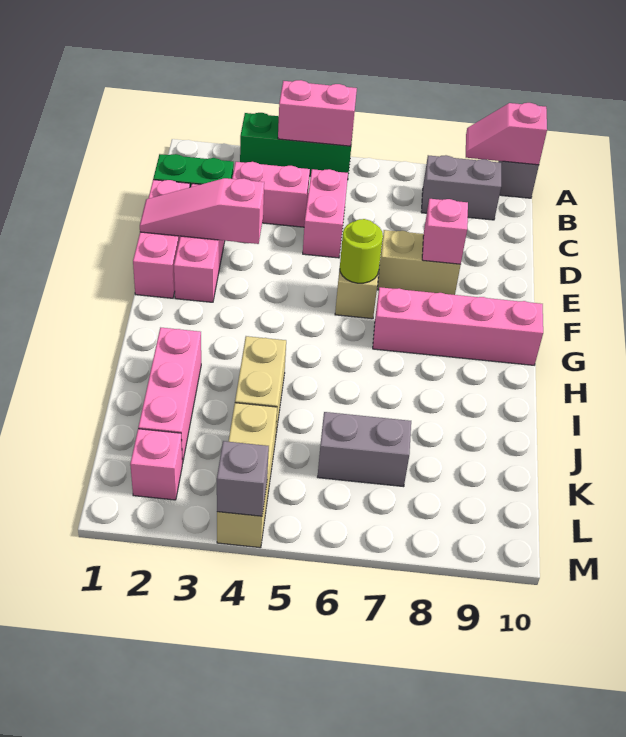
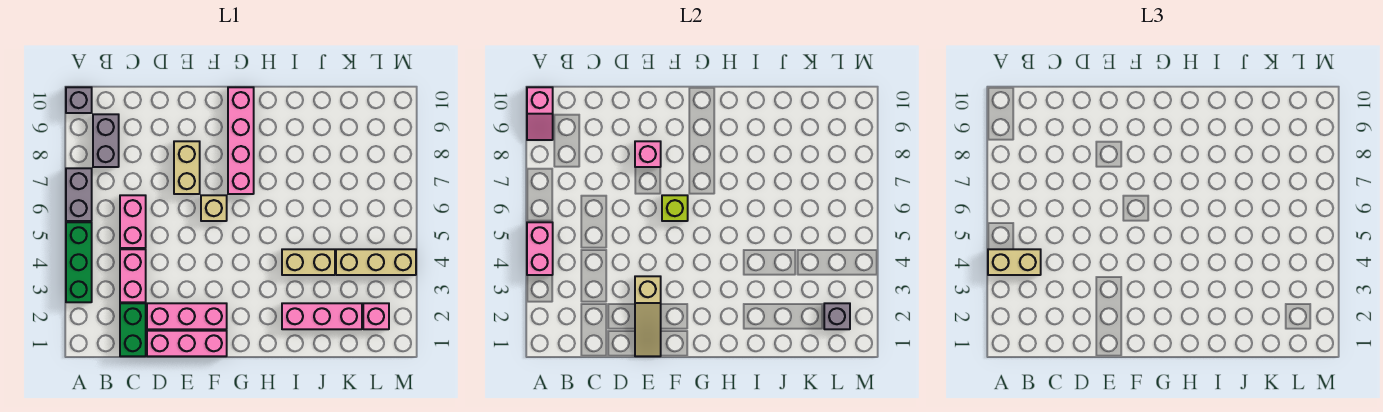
none -> tan brick A4:B4 level 3
pink brick C5:D5 level 1 -> pink brick C5:C6 level 1
pink slope E1:E3 level 2 top 3 -> tan slope E1:E3 level 2 top 3
lime round brick F6 level 2 -> lime brick F6 level 2
grey brick K6:K7 level 1 -> grey brick A6:A7 level 1
grey brick M4 level 2 -> grey brick L2 level 2

